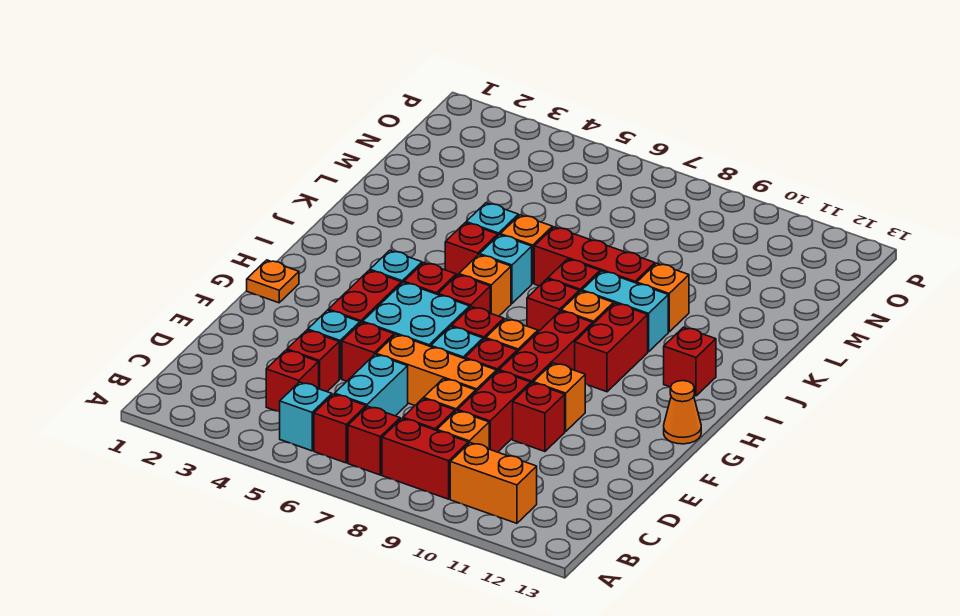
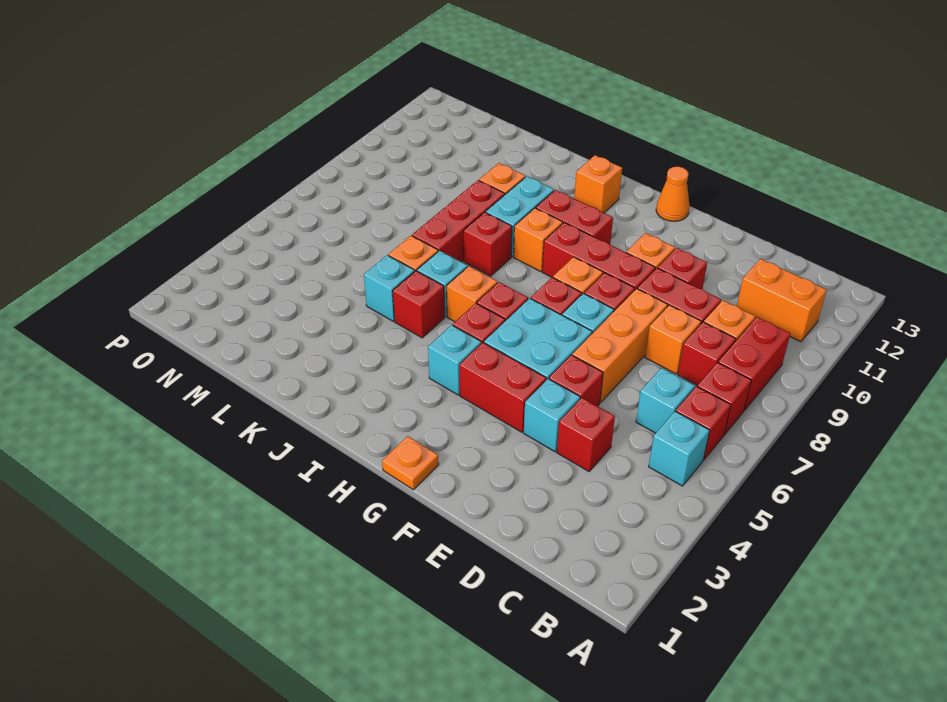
orange brick B10:B11 level 1 -> orange brick B11:C11 level 1
red brick C4 level 1 -> none
cyan brick C6:D6 level 1 -> cyan brick C6 level 1
red brick I8 level 1 -> none
red brick I12 level 1 -> orange brick I12 level 1

